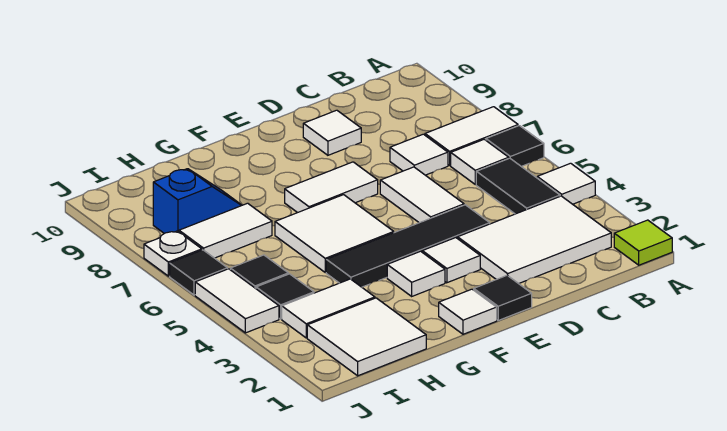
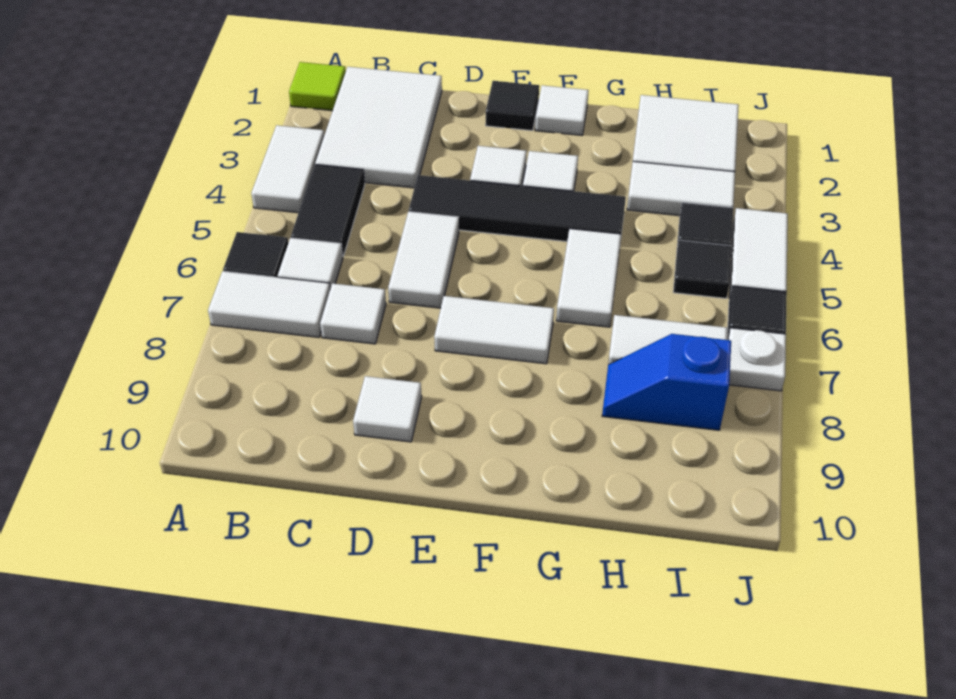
white tile A4 level 1 -> white tile A3:A4 level 1
white tile B2:D3 level 1 -> white tile B1:C3 level 1
white tile F5:G6 level 1 -> white tile G5:G6 level 1

